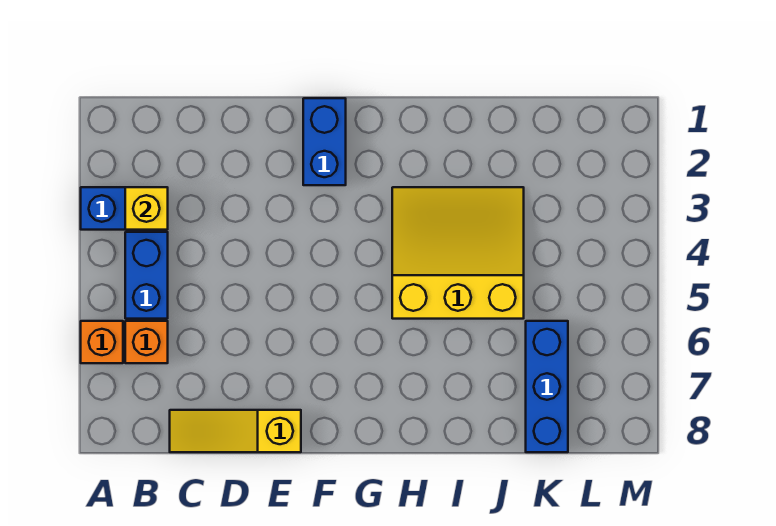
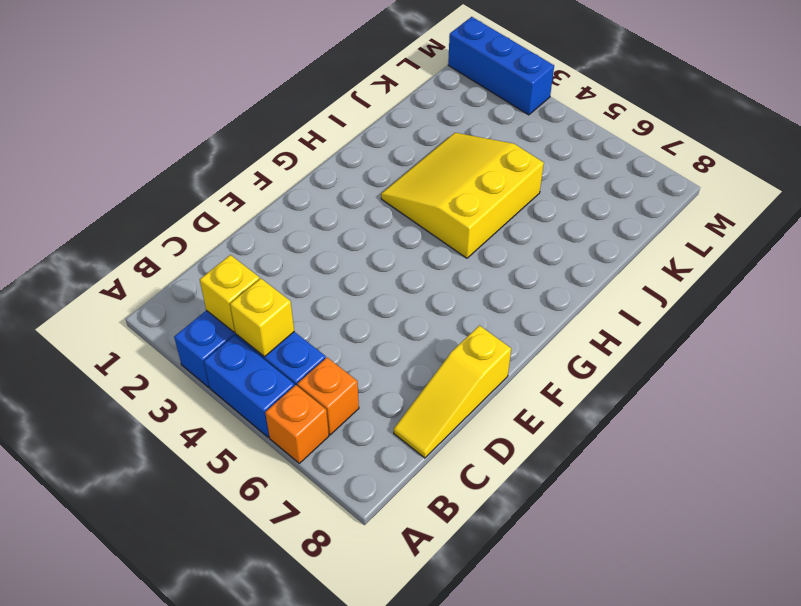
none -> yellow brick B4 level 2
blue brick F1:F2 level 1 -> blue brick A4:A5 level 1
blue brick K6:K8 level 1 -> blue brick M1:M3 level 1

